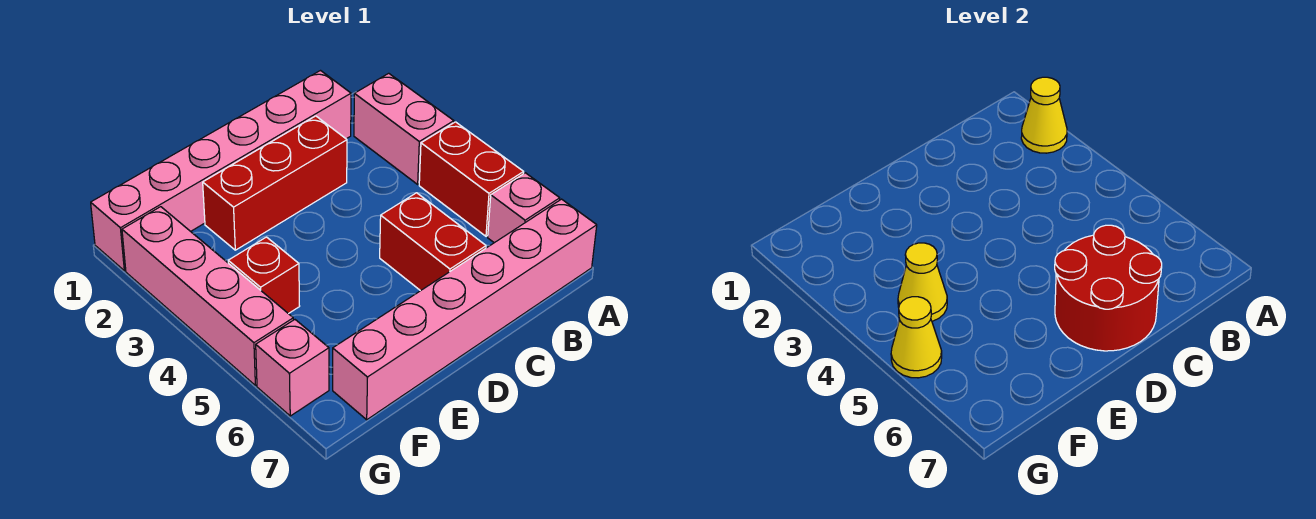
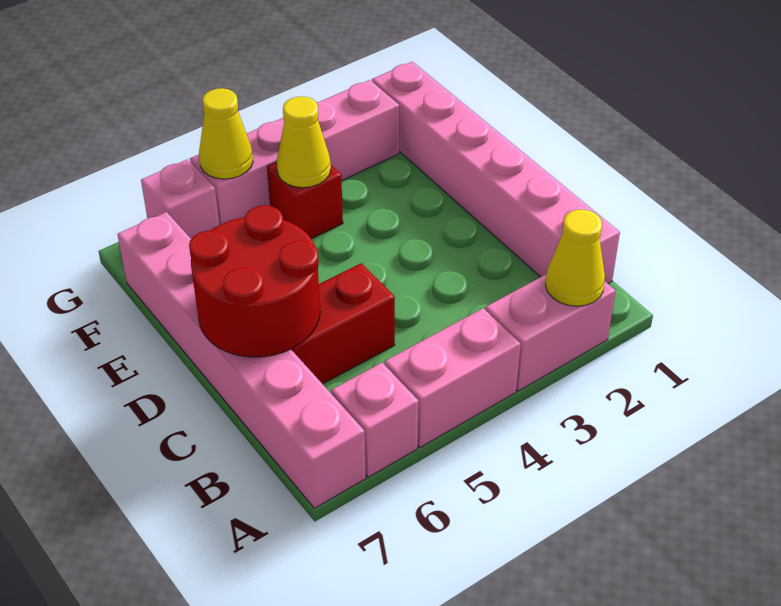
red brick A4:A5 level 1 -> pink brick A4:A5 level 1
red brick C2:E2 level 1 -> none

